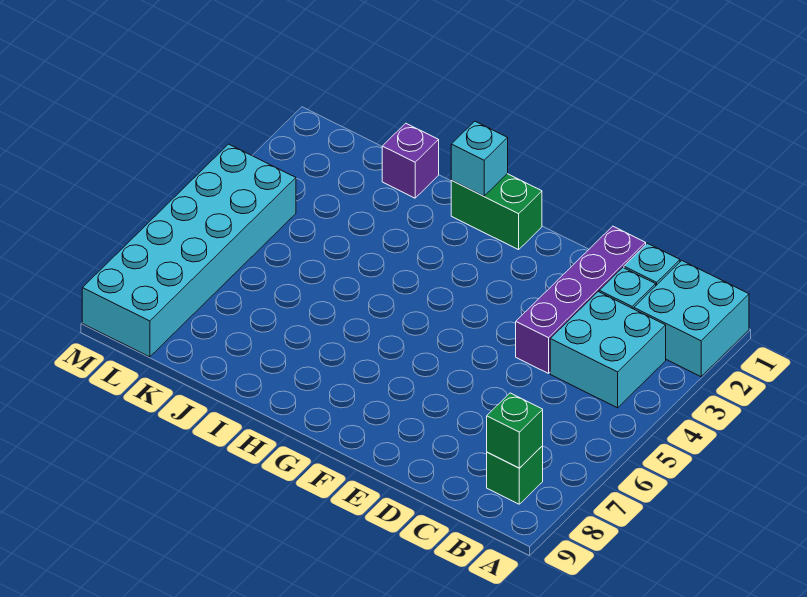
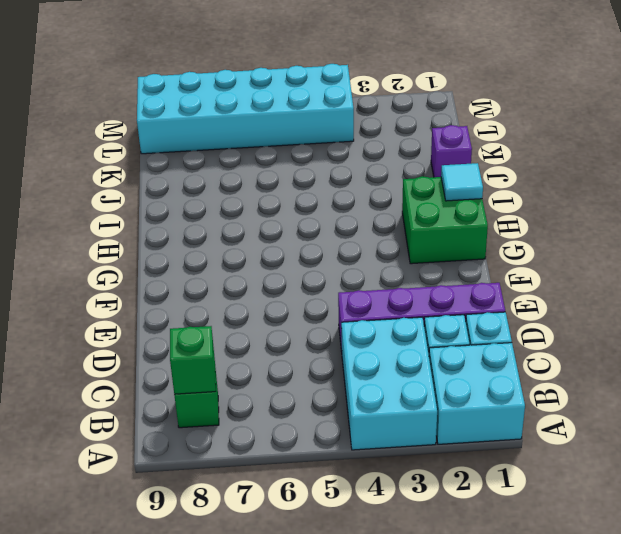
cyan brick B3:C4 level 1 -> cyan brick A3:C4 level 1
green brick G1:H1 level 1 -> green brick G1:H2 level 1
cyan brick H1 level 2 -> cyan tile H1 level 2

